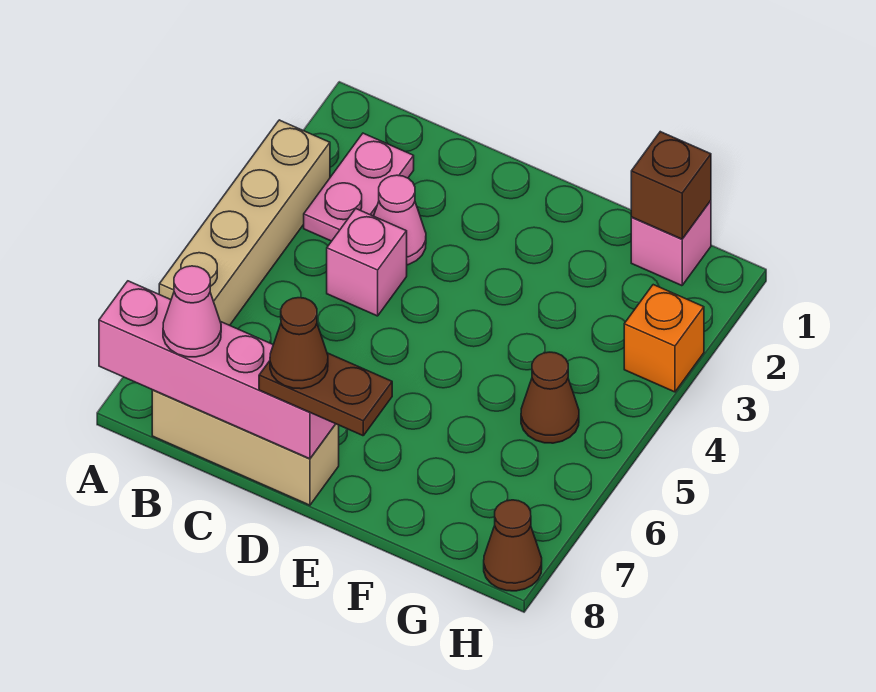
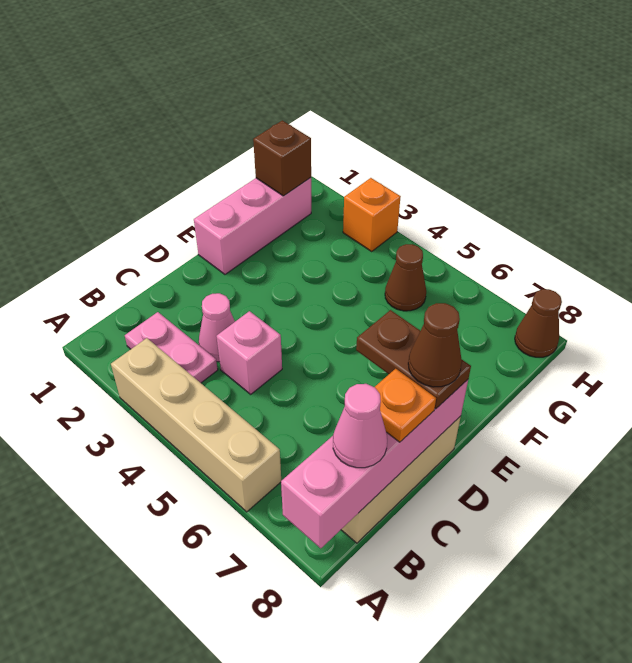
none -> orange plate C8 level 3
brown plate D8:E8 level 3 -> brown plate D7:D8 level 3
pink brick G1 level 1 -> pink brick E1:G1 level 1

